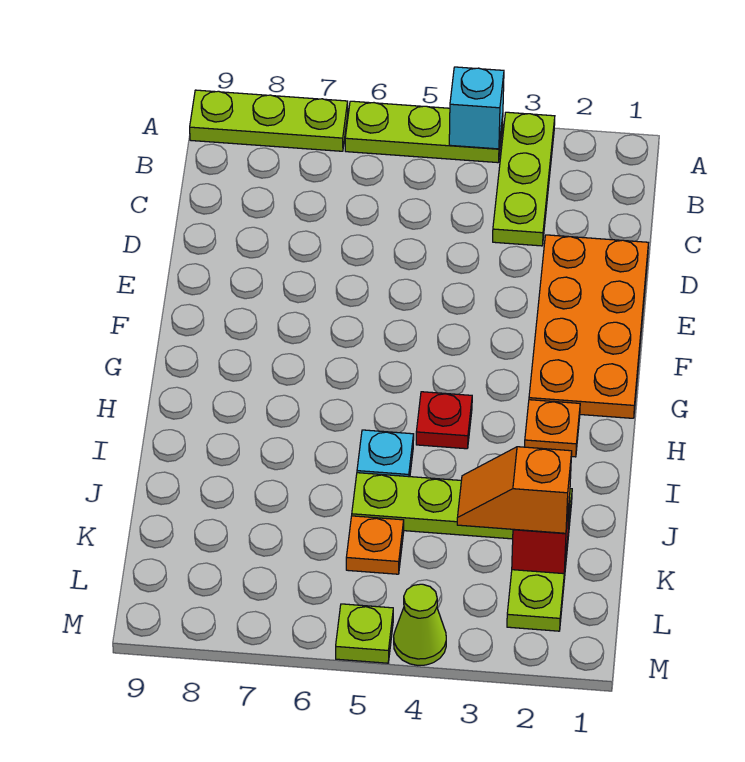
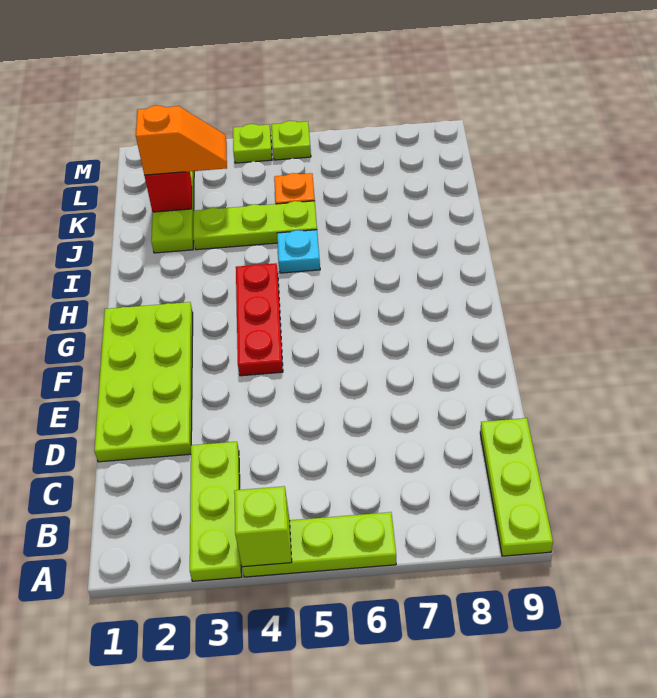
cyan brick A4 level 2 -> lime brick A4 level 2
lime plate A7:A9 level 1 -> lime plate A9:C9 level 1
orange plate D1:G2 level 1 -> lime plate D1:G2 level 1
orange plate H2 level 1 -> none
red plate H4 level 1 -> red plate F4:H4 level 1
lime cone M4 level 1 -> lime plate M4 level 1

